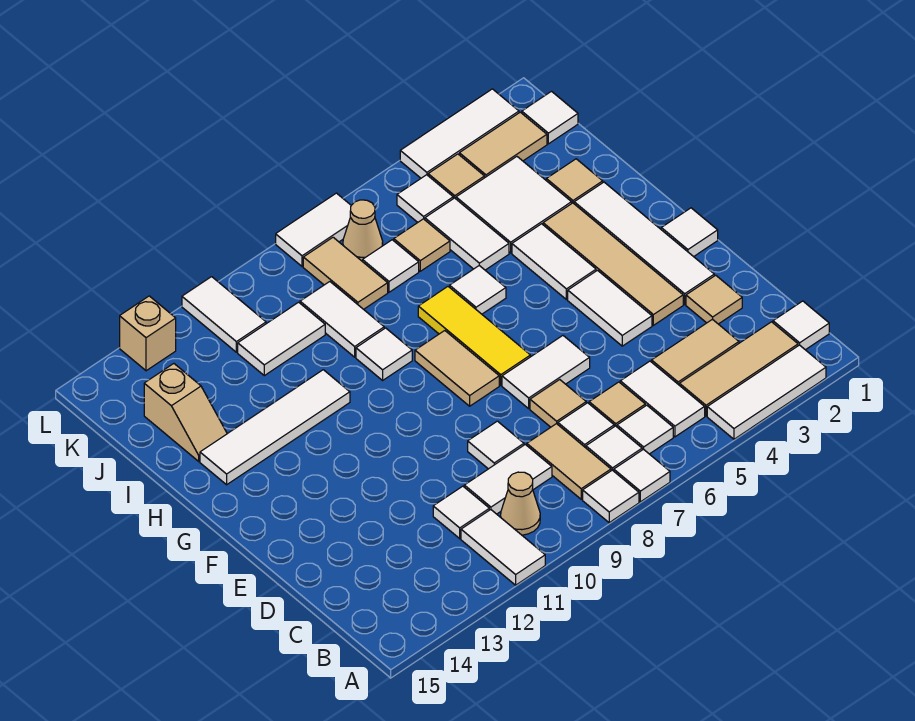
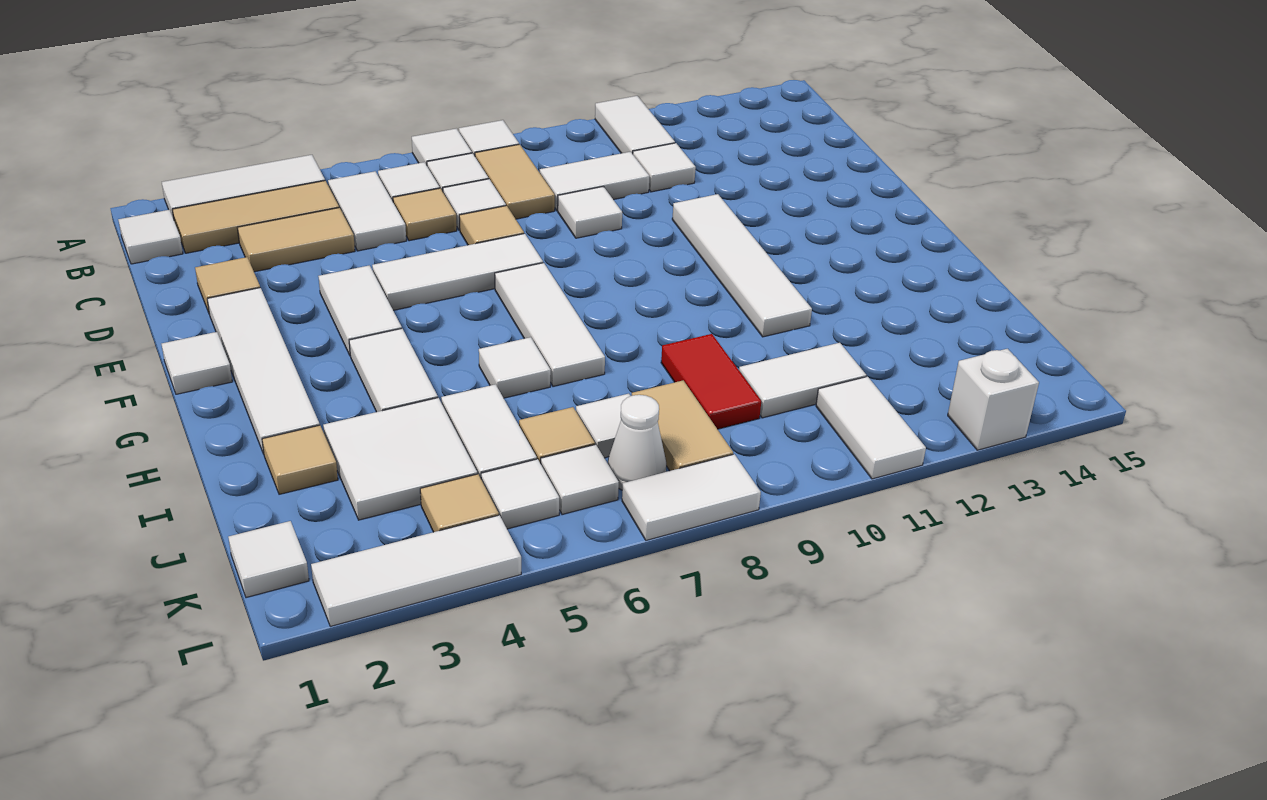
tan cone B10 level 1 -> none
tan tile E3:H3 level 1 -> none
white tile E6:E7 level 1 -> white tile E5:E7 level 1
yellow tile F7:H7 level 1 -> white tile F7:H7 level 1
tan tile F8:G8 level 1 -> none
white tile H9 level 1 -> white tile K6 level 1
white tile H11:H14 level 1 -> white tile E11:H11 level 1
white tile I9:J9 level 1 -> red tile I9:J9 level 1
tan slope I14:J14 level 1 top J -> none
tan tile K2:K3 level 1 -> none
tan cone K7 level 1 -> white cone K7 level 1
tan brick L13 level 1 -> white brick L13 level 1

